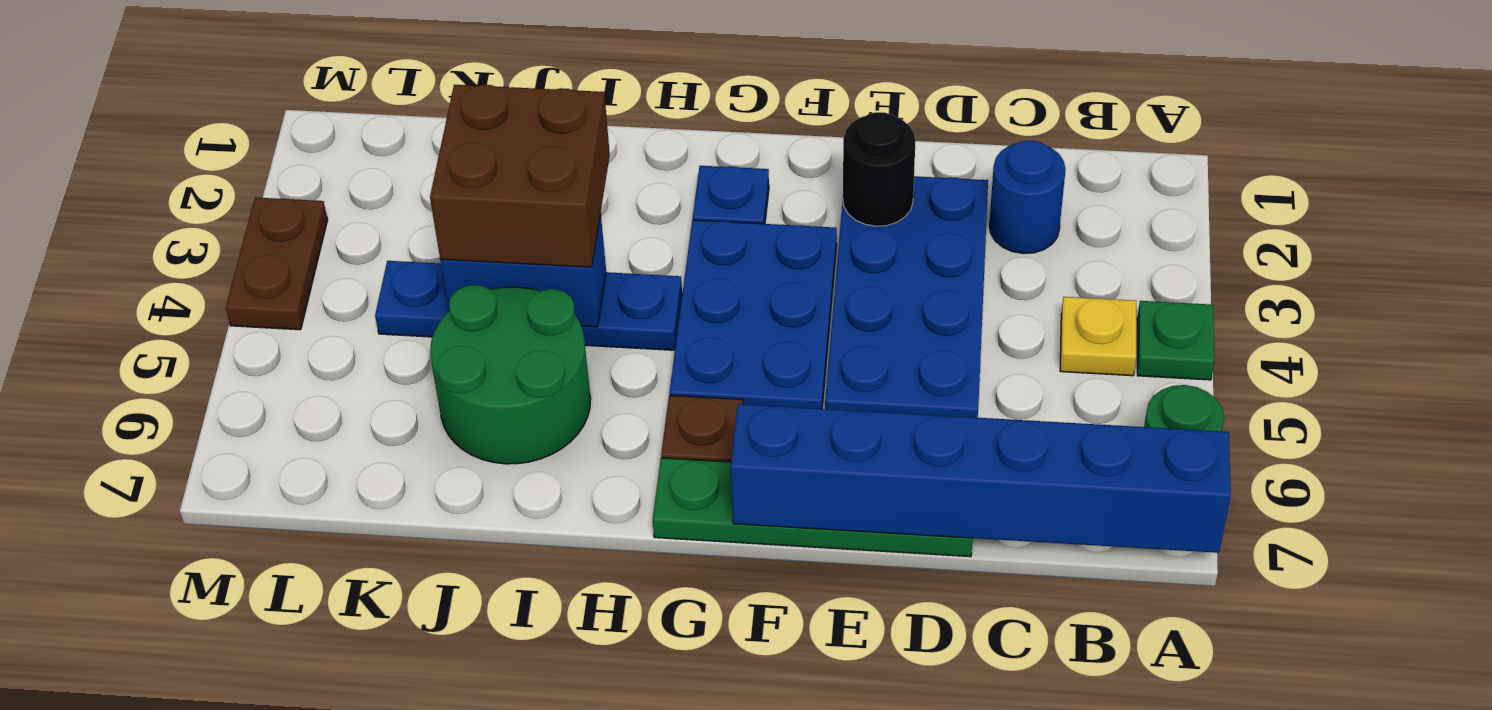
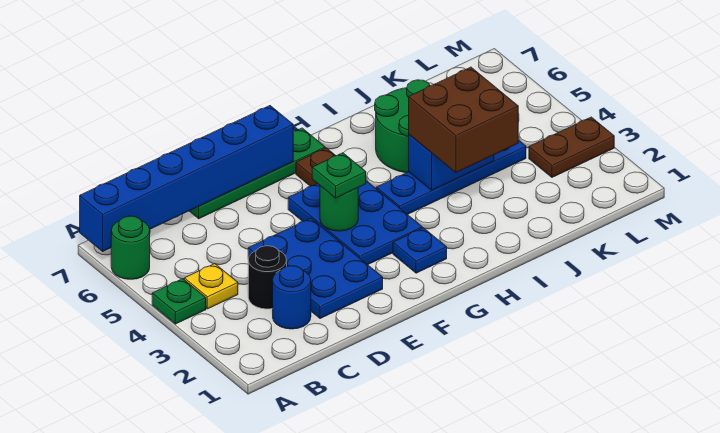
blue plate D2:E5 level 1 -> blue plate D2:E4 level 1
black round brick E2 level 2 -> black round brick C3 level 1
none -> green round brick F4 level 2
none -> green plate F4 level 3
brown plate M3:M4 level 1 -> brown plate L3:M3 level 1

